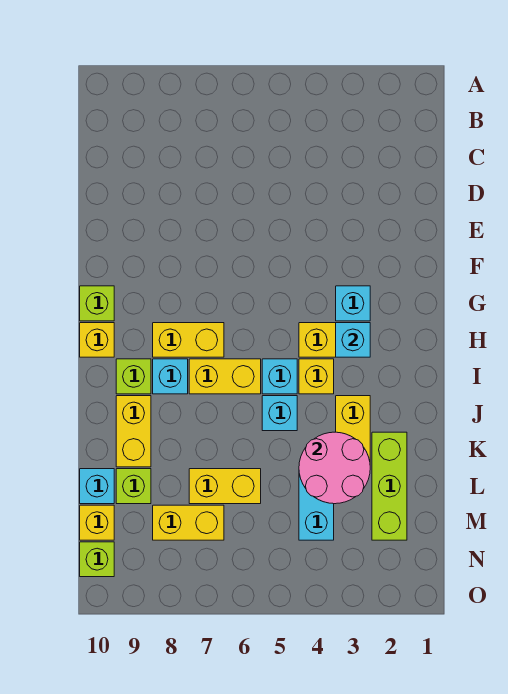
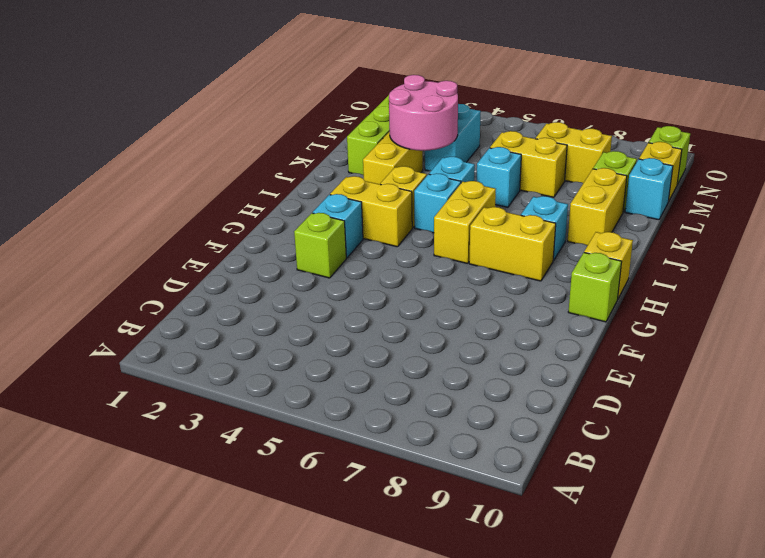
cyan brick H3 level 2 -> cyan brick K6 level 1
yellow brick I6:I7 level 1 -> yellow brick H6:I6 level 1
lime brick I9 level 1 -> lime brick F3 level 1

